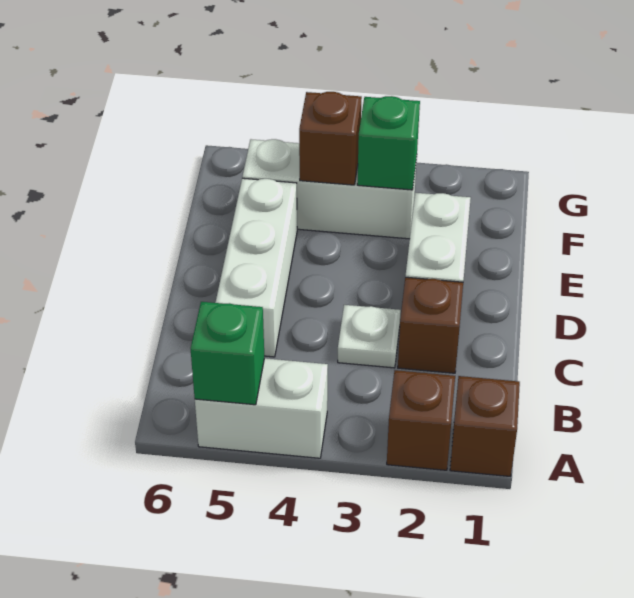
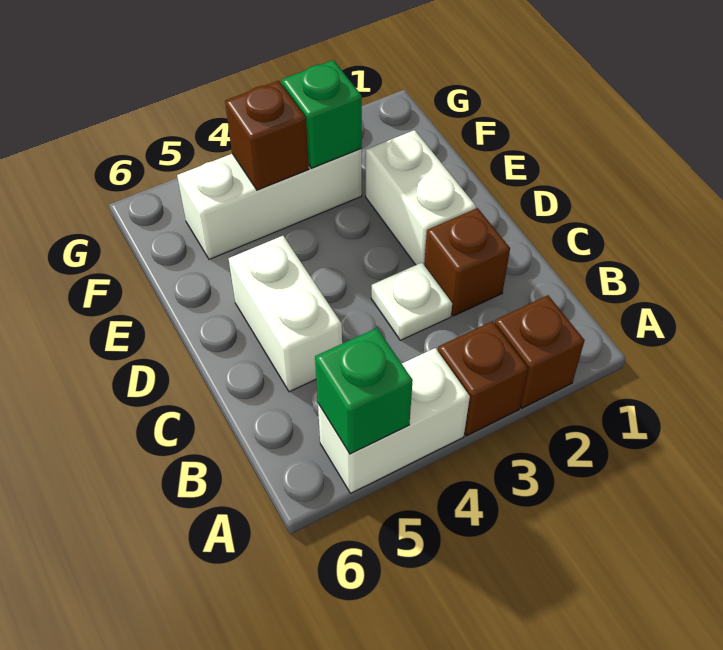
brown brick A1 level 1 -> brown brick A3 level 1
white brick C5:E5 level 1 -> white brick C5:D5 level 1

